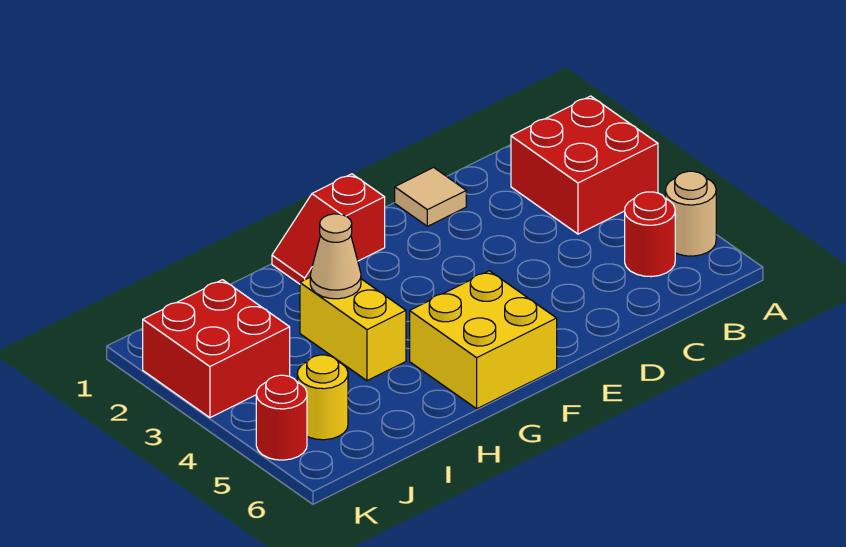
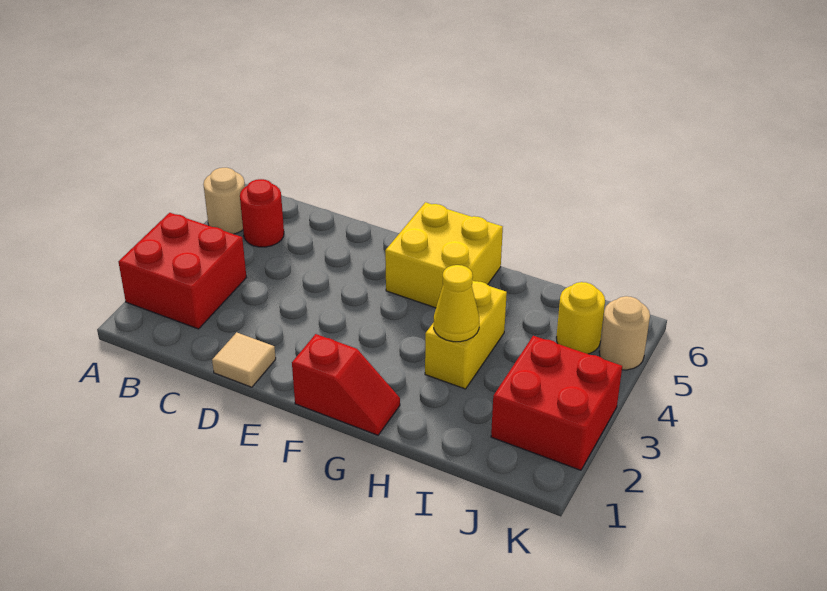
tan cone H3 level 2 -> yellow cone H3 level 2
red round brick K5 level 1 -> tan round brick K5 level 1

